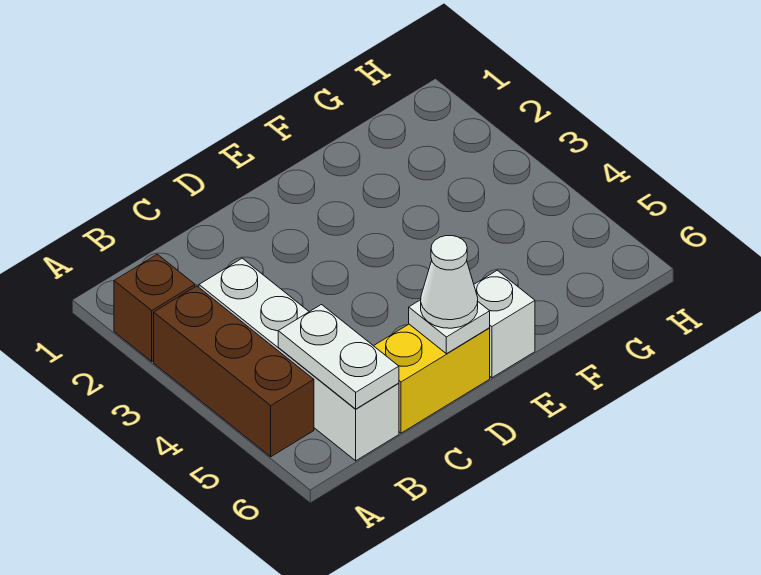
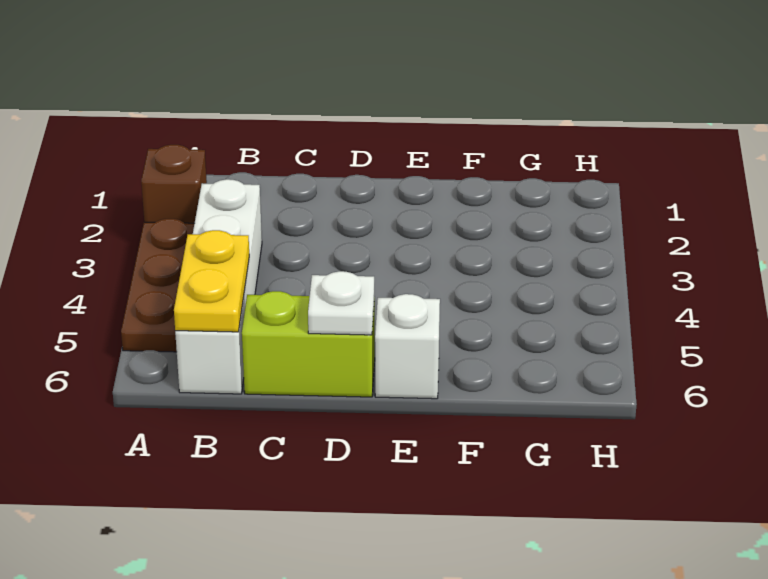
brown brick A3:A5 level 1 -> brown plate A3:A5 level 1
white plate B5:B6 level 2 -> yellow plate B5:B6 level 2
yellow brick C6:D6 level 1 -> lime brick C6:D6 level 1
white cone D6 level 3 -> none

